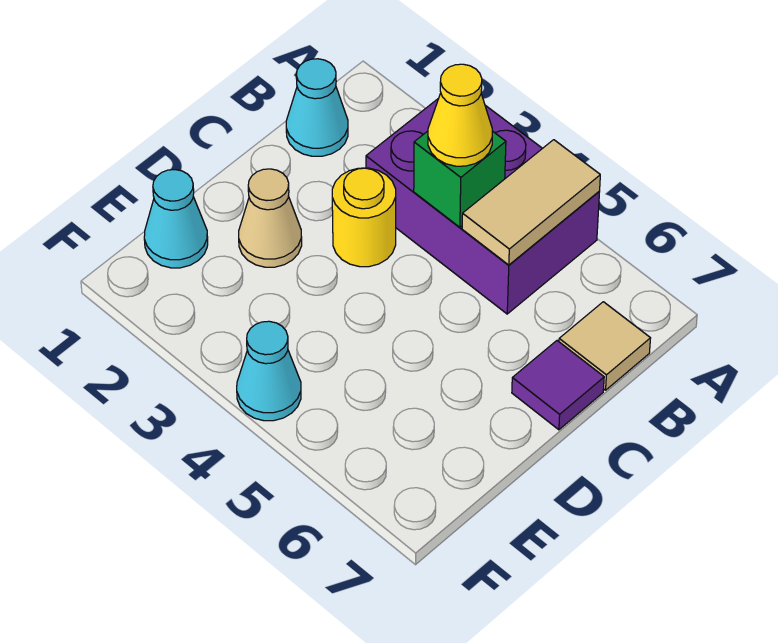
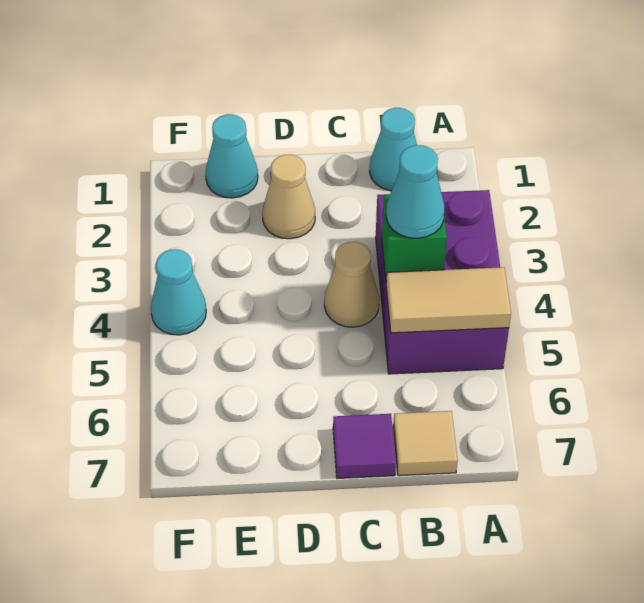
yellow cone B4 level 3 -> cyan cone B4 level 3
yellow round brick C3 level 1 -> none
none -> tan cone C4 level 1

